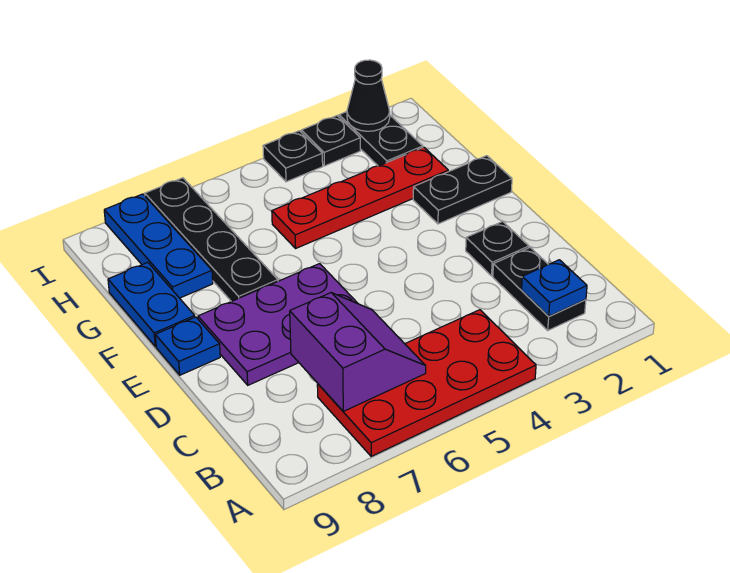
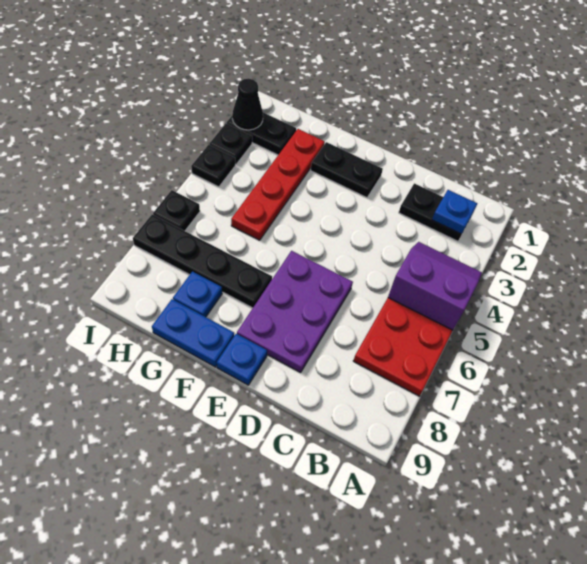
purple slope B6:C7 level 2 top 7 -> purple slope A4:B5 level 2 top 5
black plate D2 level 1 -> black plate I6 level 1
black plate F1:F2 level 1 -> black plate E2:F2 level 1
blue plate G8:I8 level 1 -> blue plate G8 level 1

